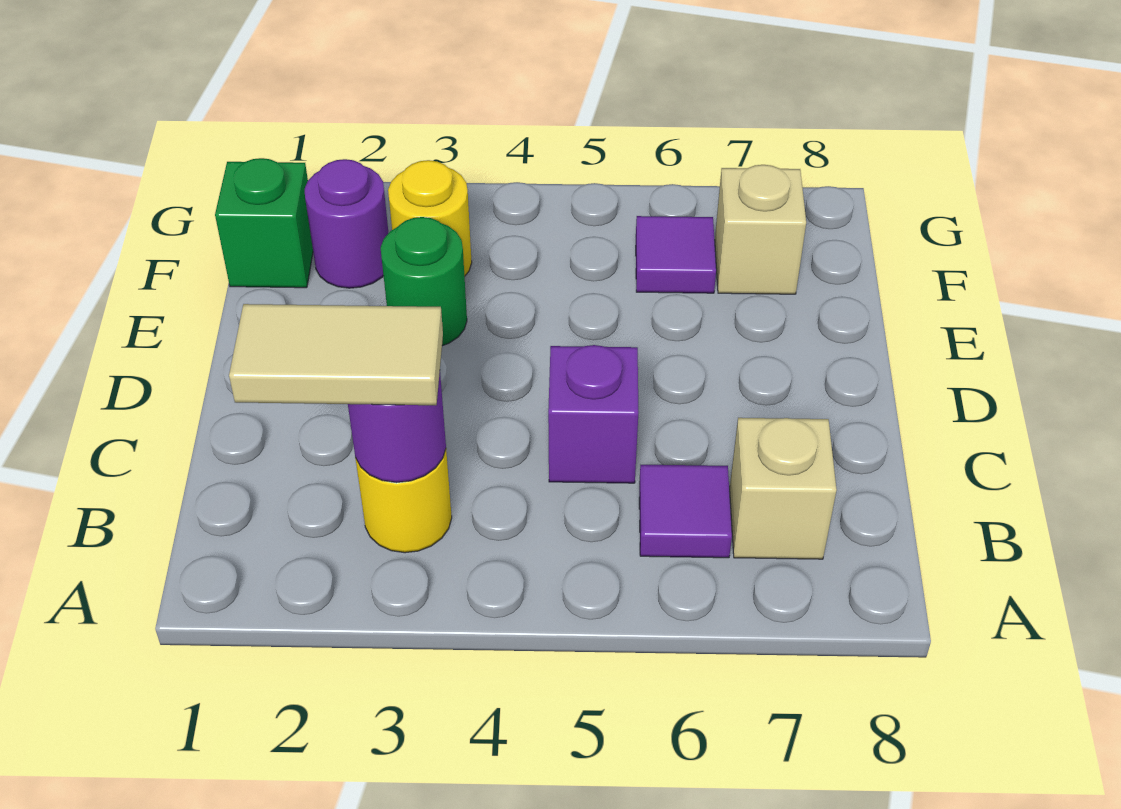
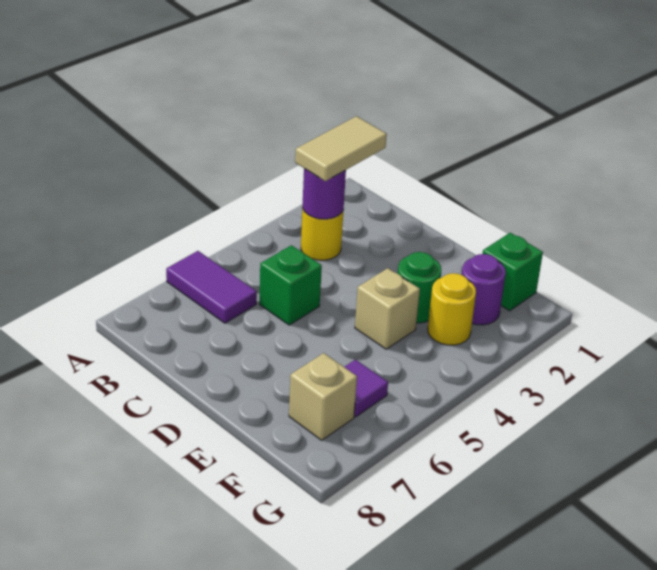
purple tile B6 level 1 -> purple tile A6:B6 level 1
tan brick B7 level 1 -> tan brick E4 level 1
purple brick C5 level 1 -> green brick C5 level 1

